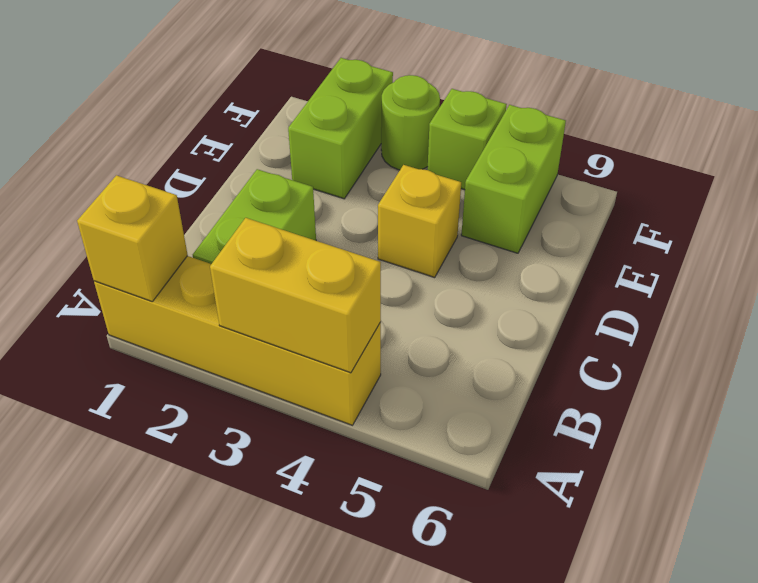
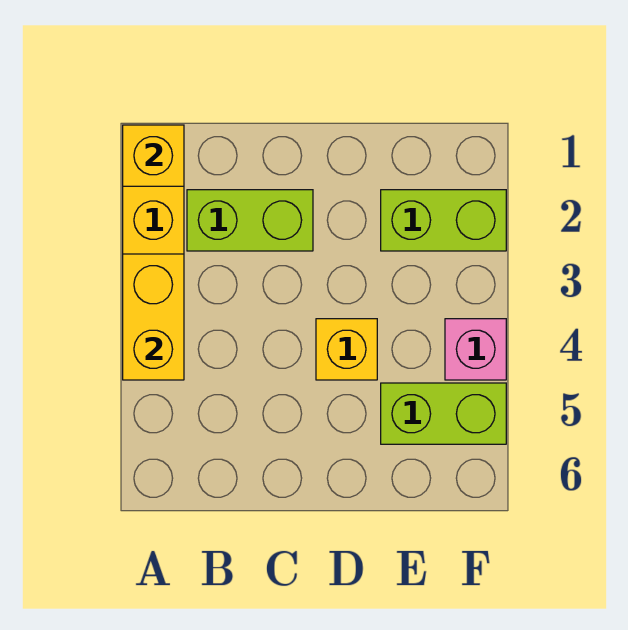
lime round brick F3 level 1 -> none
lime brick F4 level 1 -> pink brick F4 level 1

